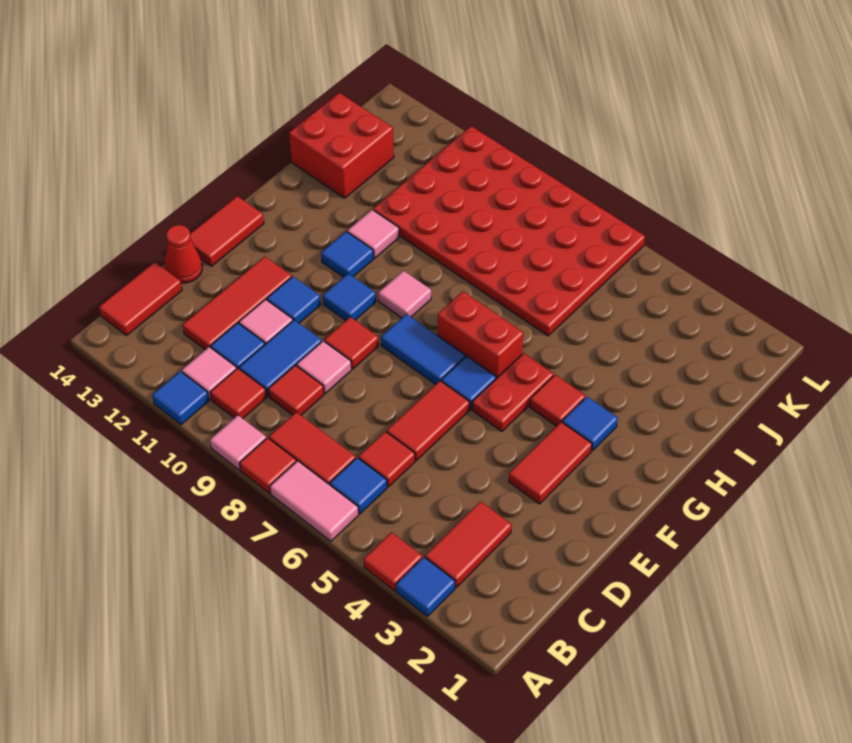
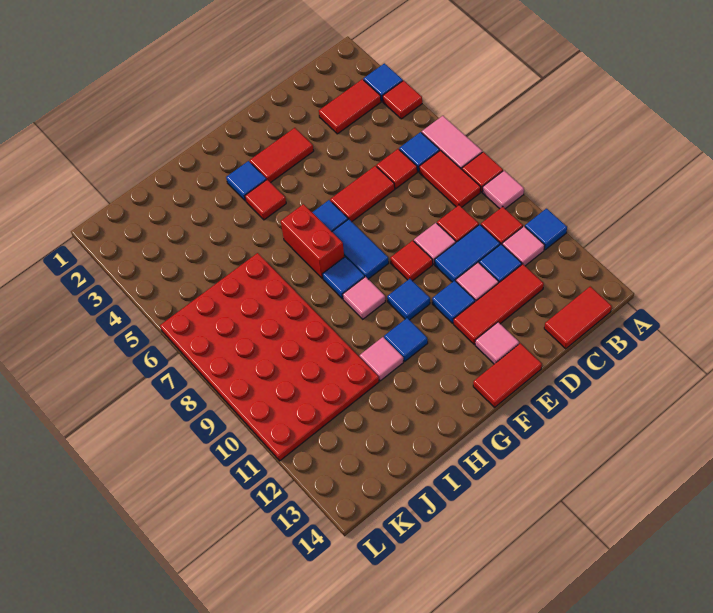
red cone D14 level 1 -> none
none -> pink tile E13 level 1
red plate F5:G5 level 1 -> none
none -> blue tile G8 level 1
red brick I13:J14 level 1 -> none

